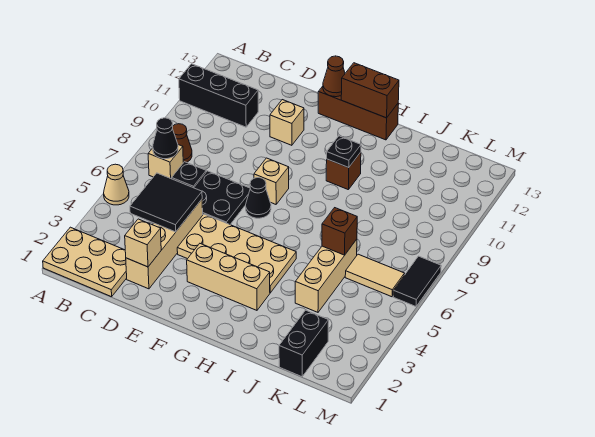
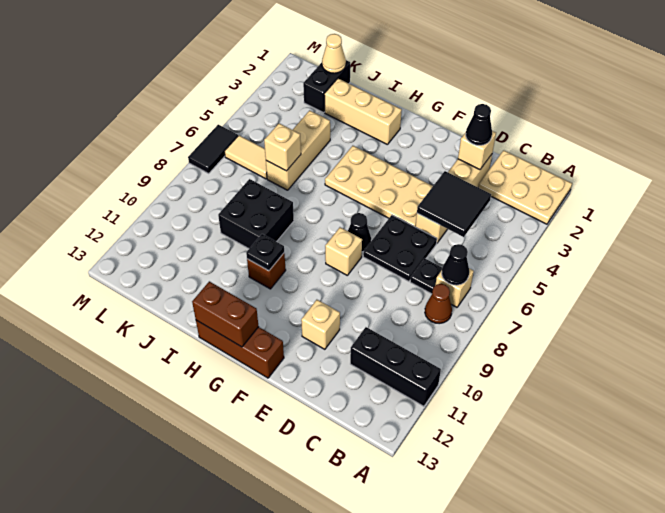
tan cone A5 level 1 -> tan cone K1 level 2
none -> black cone D2 level 3
tan brick F3:H3 level 1 -> tan brick H2:J2 level 1
brown cone F13 level 2 -> none
none -> black brick I8:J9 level 1
brown brick J6 level 2 -> tan brick J6 level 2

